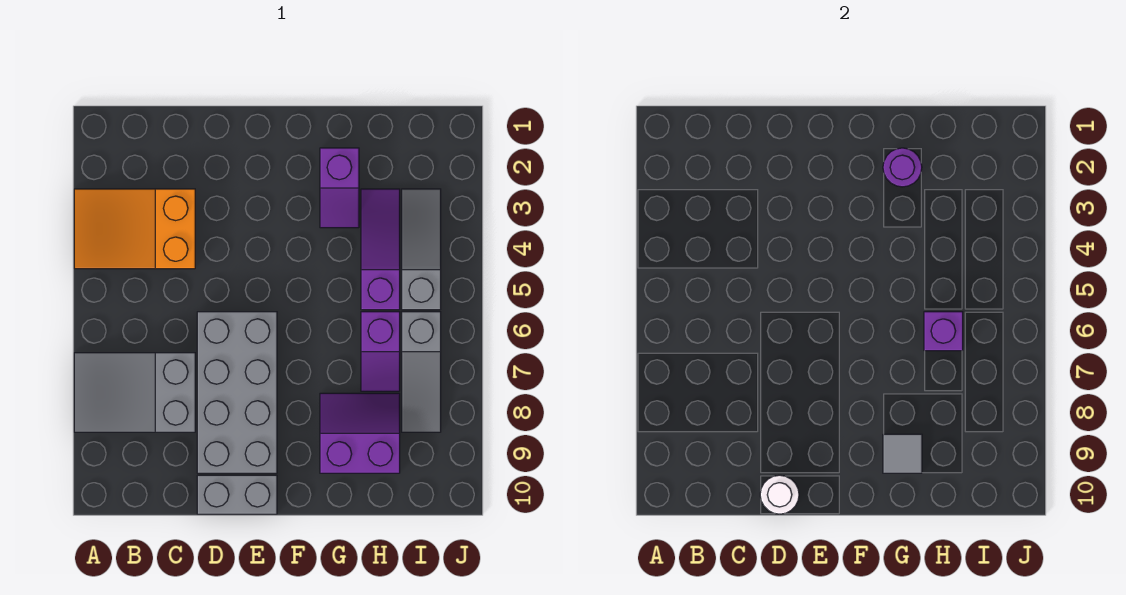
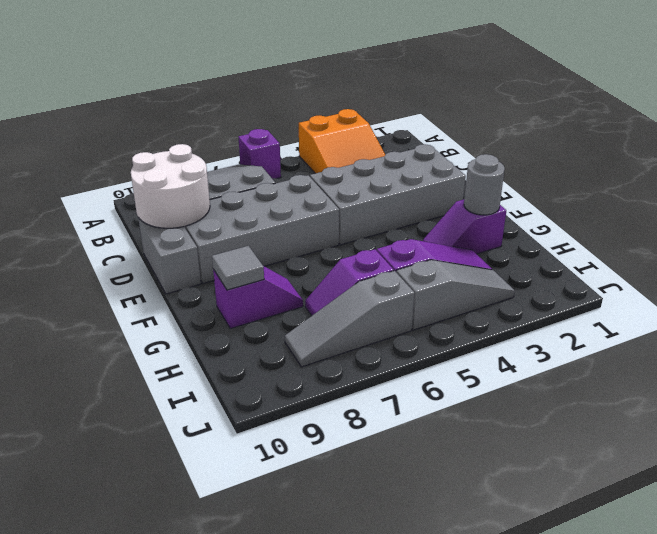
orange slope A3:C4 level 1 top C -> orange slope A3:C4 level 1 top A
none -> grey brick D2:E5 level 1
white round brick D10 level 2 -> white round brick C9:D10 level 2
purple round brick G2 level 2 -> grey round brick G2 level 2
purple slope G8:H9 level 1 top 9 -> purple slope G8:G9 level 1 top 9
purple brick H6 level 2 -> purple brick A6 level 1

